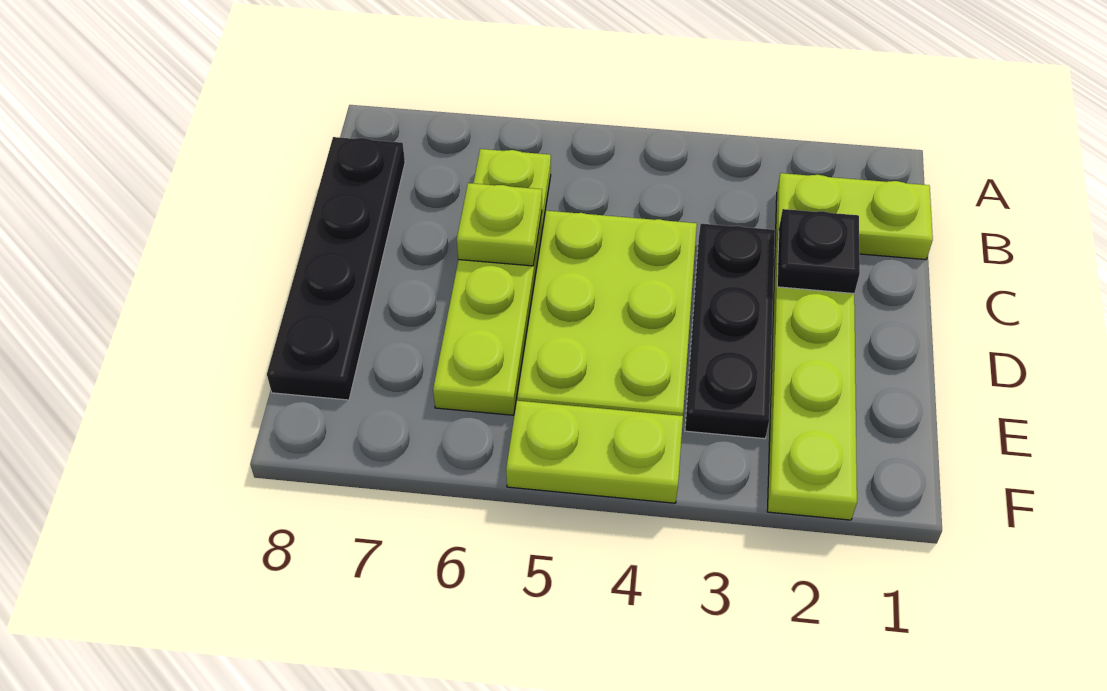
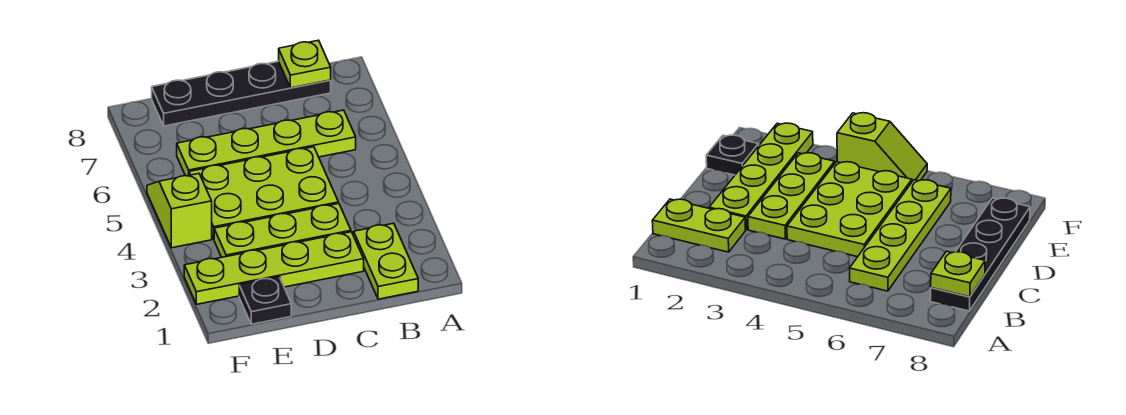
black plate C2 level 2 -> black plate E1 level 1
black plate C3:E3 level 1 -> lime plate C3:E3 level 1
lime plate C6 level 2 -> lime plate B8 level 2
lime plate F4:F5 level 1 -> lime slope F4:F5 level 1 top 4

